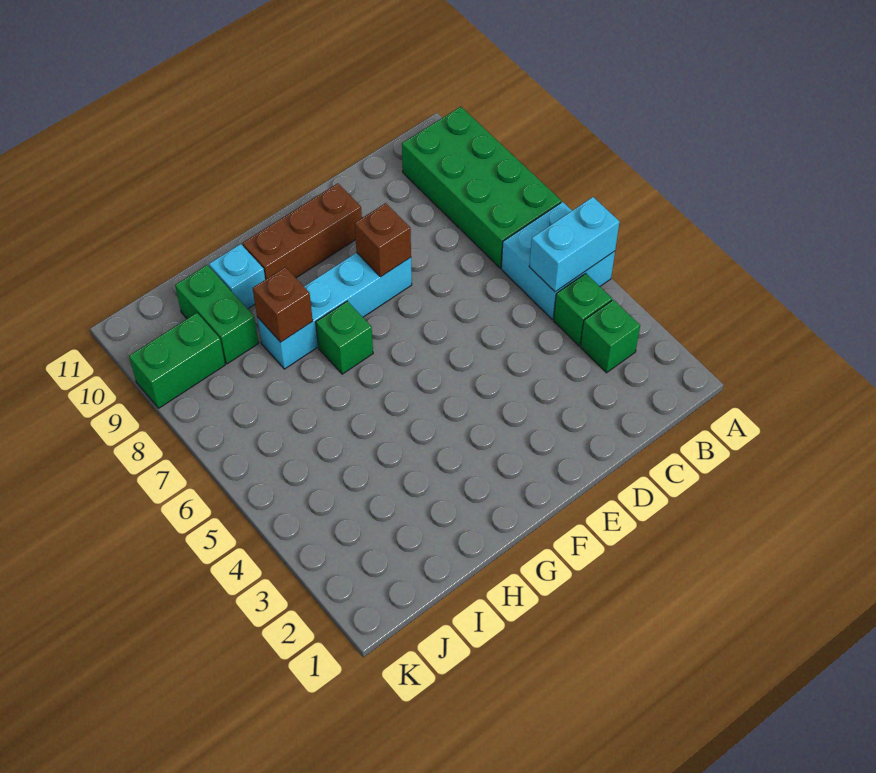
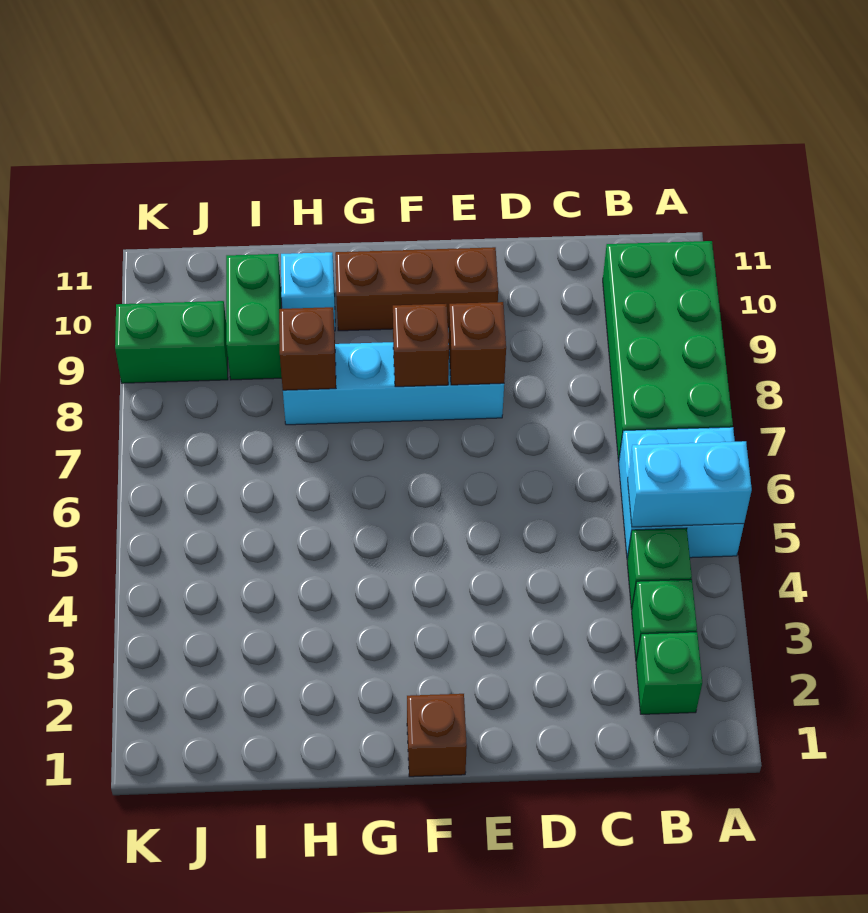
none -> brown brick F1 level 1
none -> brown brick F8 level 2
green brick G7 level 1 -> green brick B2 level 1

